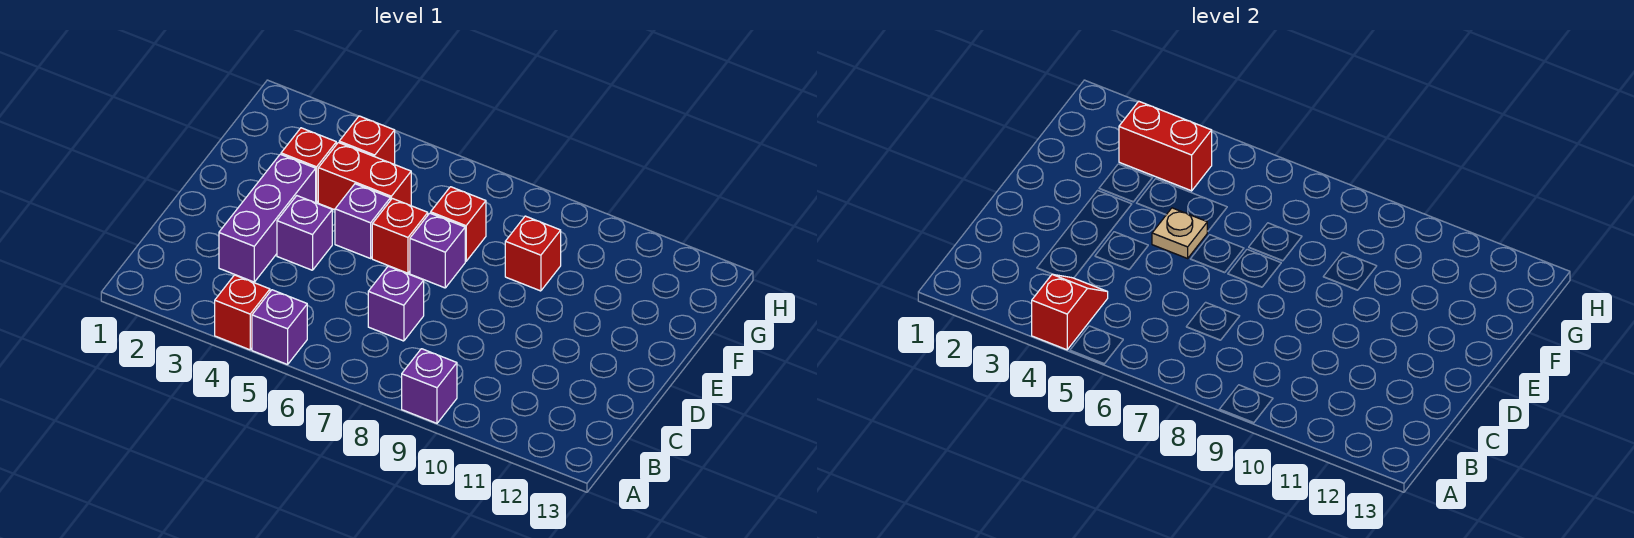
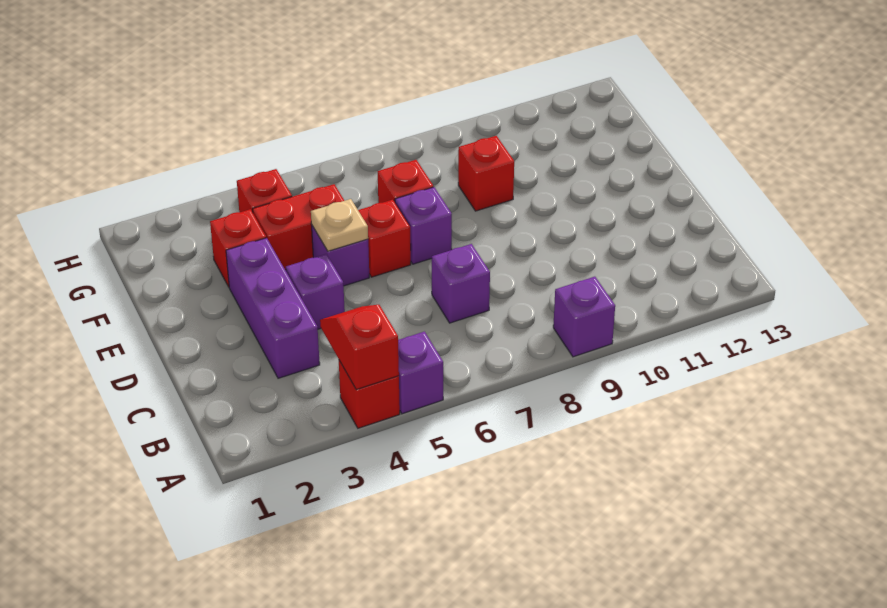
red brick G3:G4 level 2 -> none

